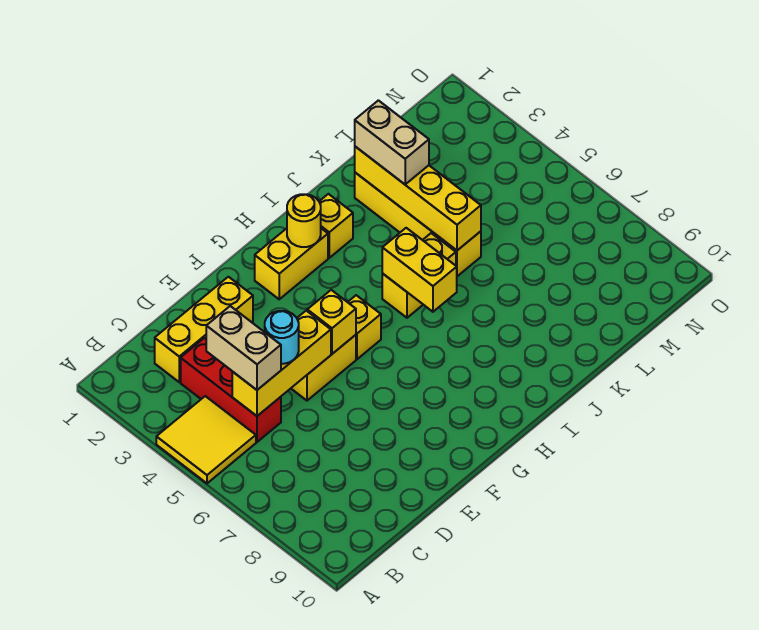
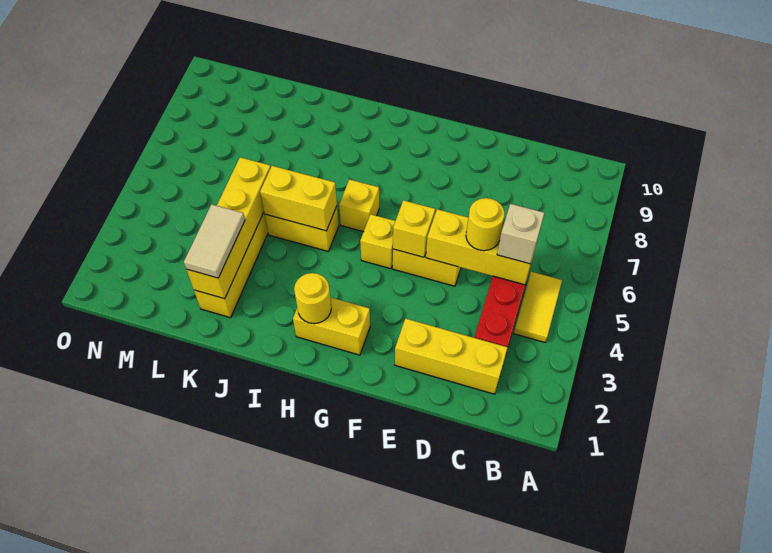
yellow tile A4:B5 level 1 -> yellow tile B4:B5 level 1
tan brick C4:C5 level 3 -> tan brick C5 level 3
cyan round brick D5 level 3 -> yellow round brick D5 level 3
yellow brick I2 level 1 -> yellow brick H6 level 1
yellow brick I5:I6 level 2 -> yellow brick I5:J5 level 2
tan brick K2:K3 level 3 -> tan tile K2:K3 level 3

